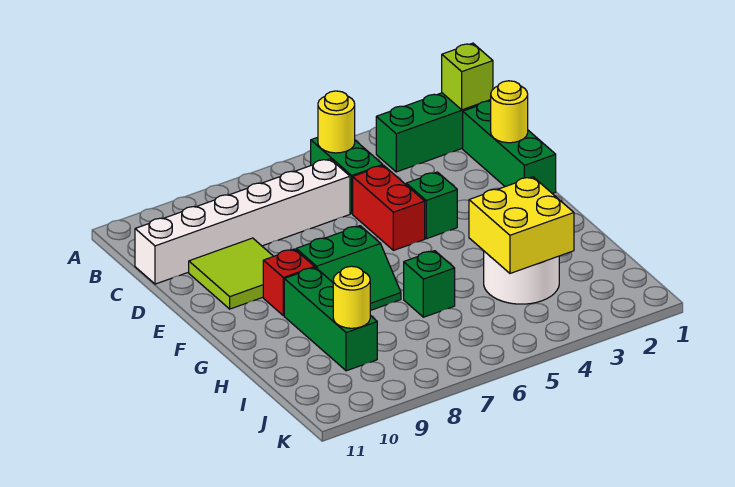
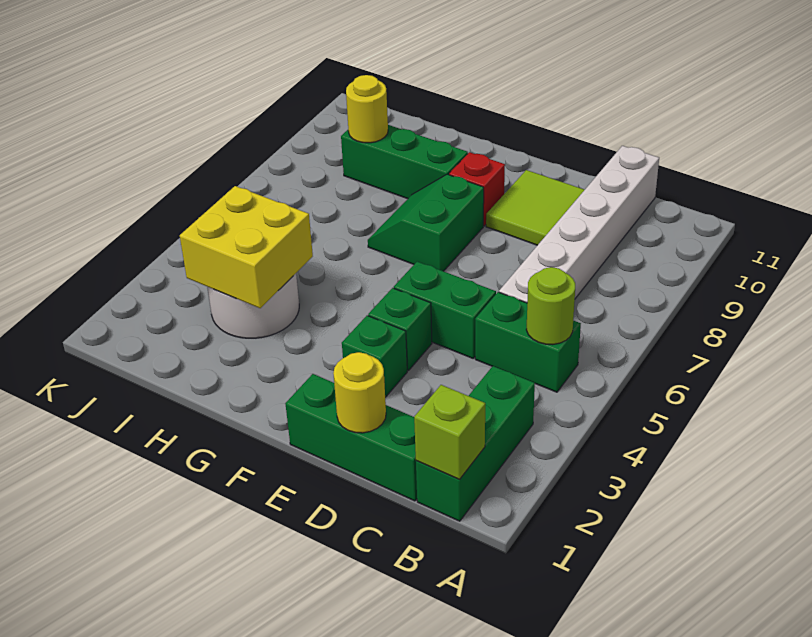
yellow round brick B5 level 2 -> lime round brick B5 level 2
red brick D5:E5 level 1 -> green brick D5:E5 level 1
green brick H6 level 1 -> green brick E3 level 1

